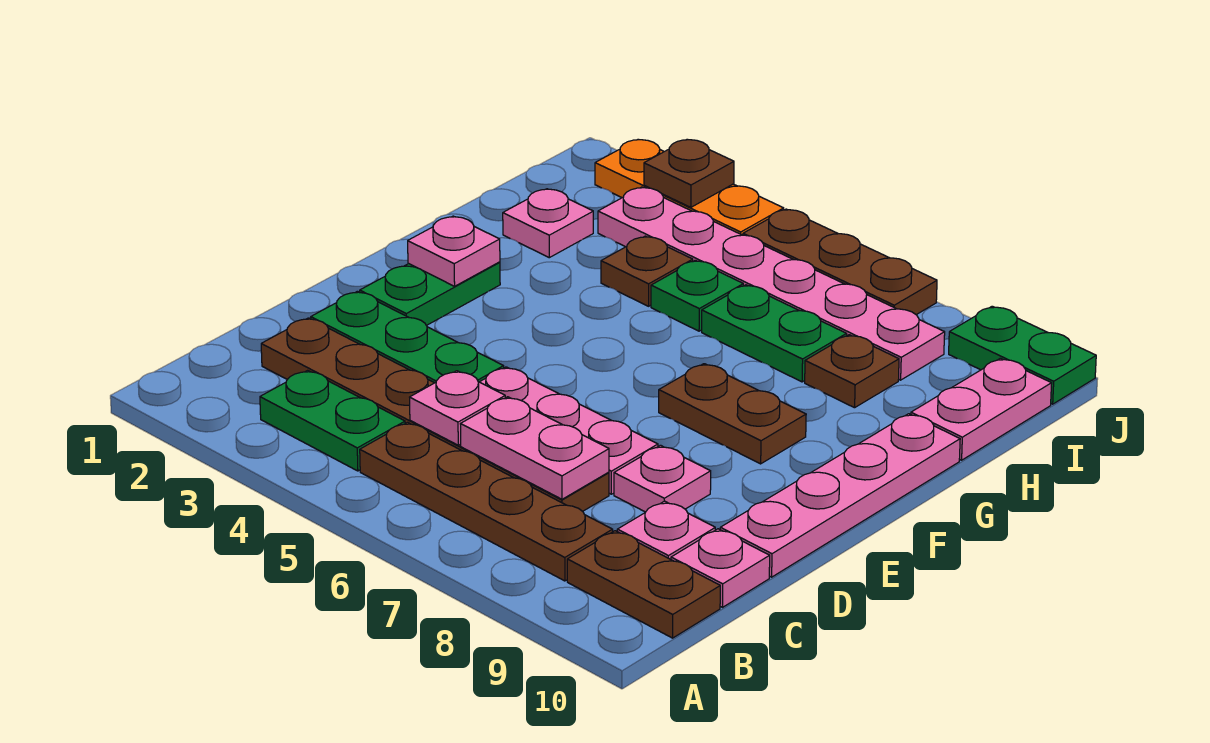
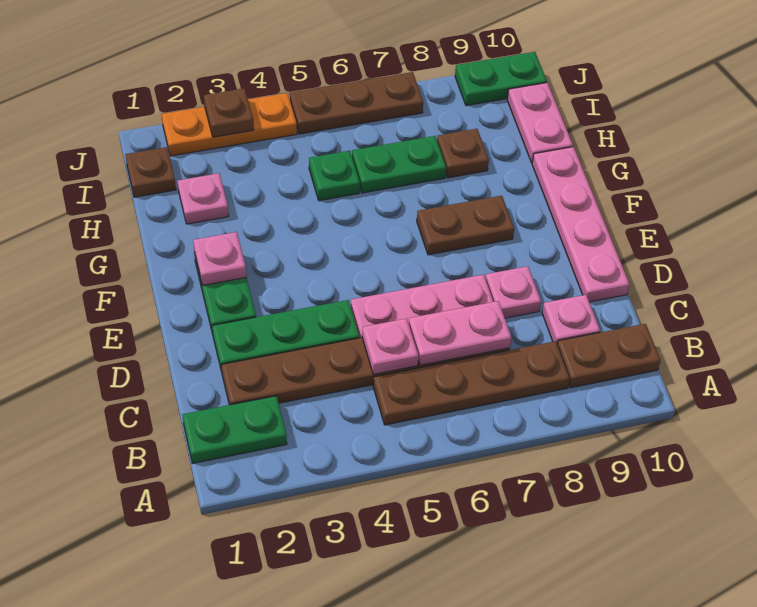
green plate B3:B4 level 1 -> green plate B1:B2 level 1
pink plate C10 level 1 -> none
brown plate H4 level 1 -> brown plate I1 level 1
pink plate I3:I8 level 1 -> none

